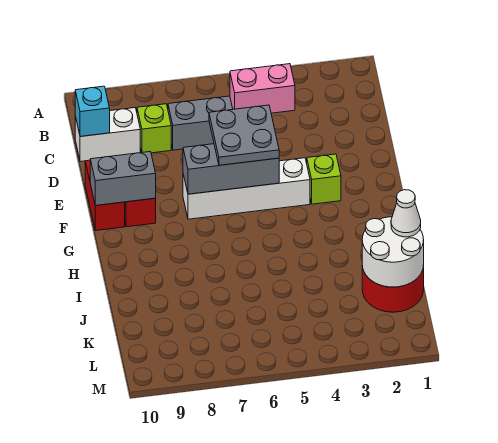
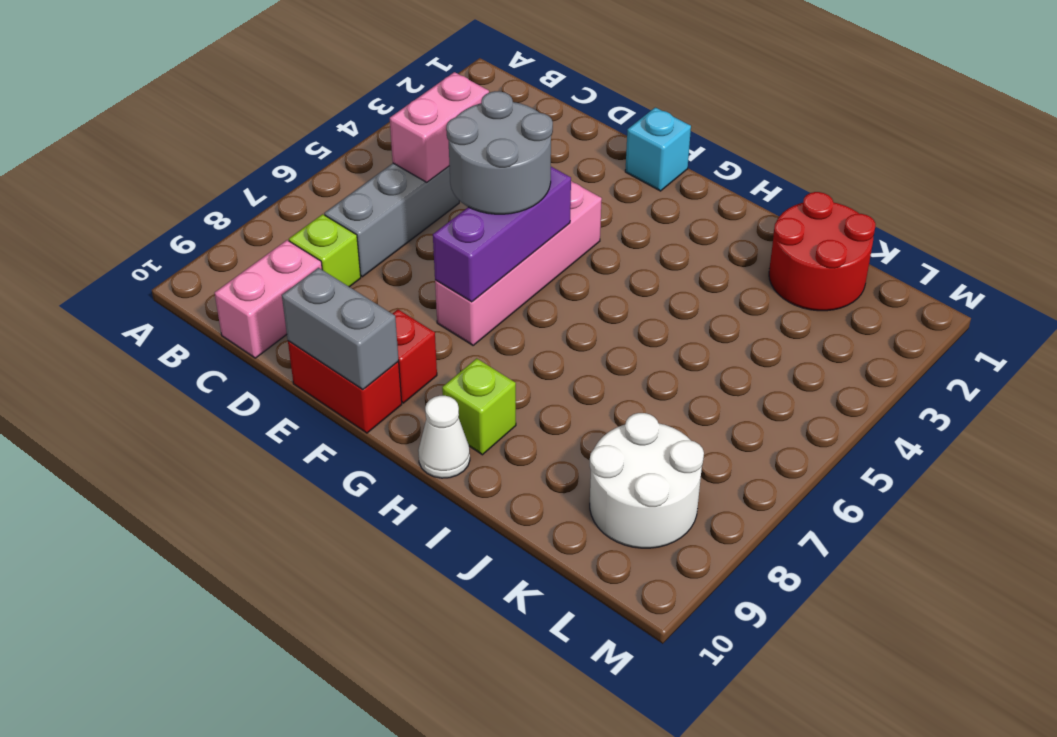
white brick C9:C10 level 1 -> pink brick C9:C10 level 1
cyan brick C10 level 2 -> cyan brick F1 level 1
grey plate E5:F6 level 3 -> grey round brick E5:F6 level 3
lime brick F3 level 1 -> lime brick H9 level 1
white brick F4:F7 level 1 -> pink brick F4:F7 level 1
grey brick F5:F7 level 2 -> purple brick F5:F7 level 2
grey brick F9:F10 level 2 -> grey brick E10:F10 level 2
white round brick J1:K2 level 2 -> white round brick K8:L9 level 1
white cone J1 level 3 -> white cone H10 level 1

